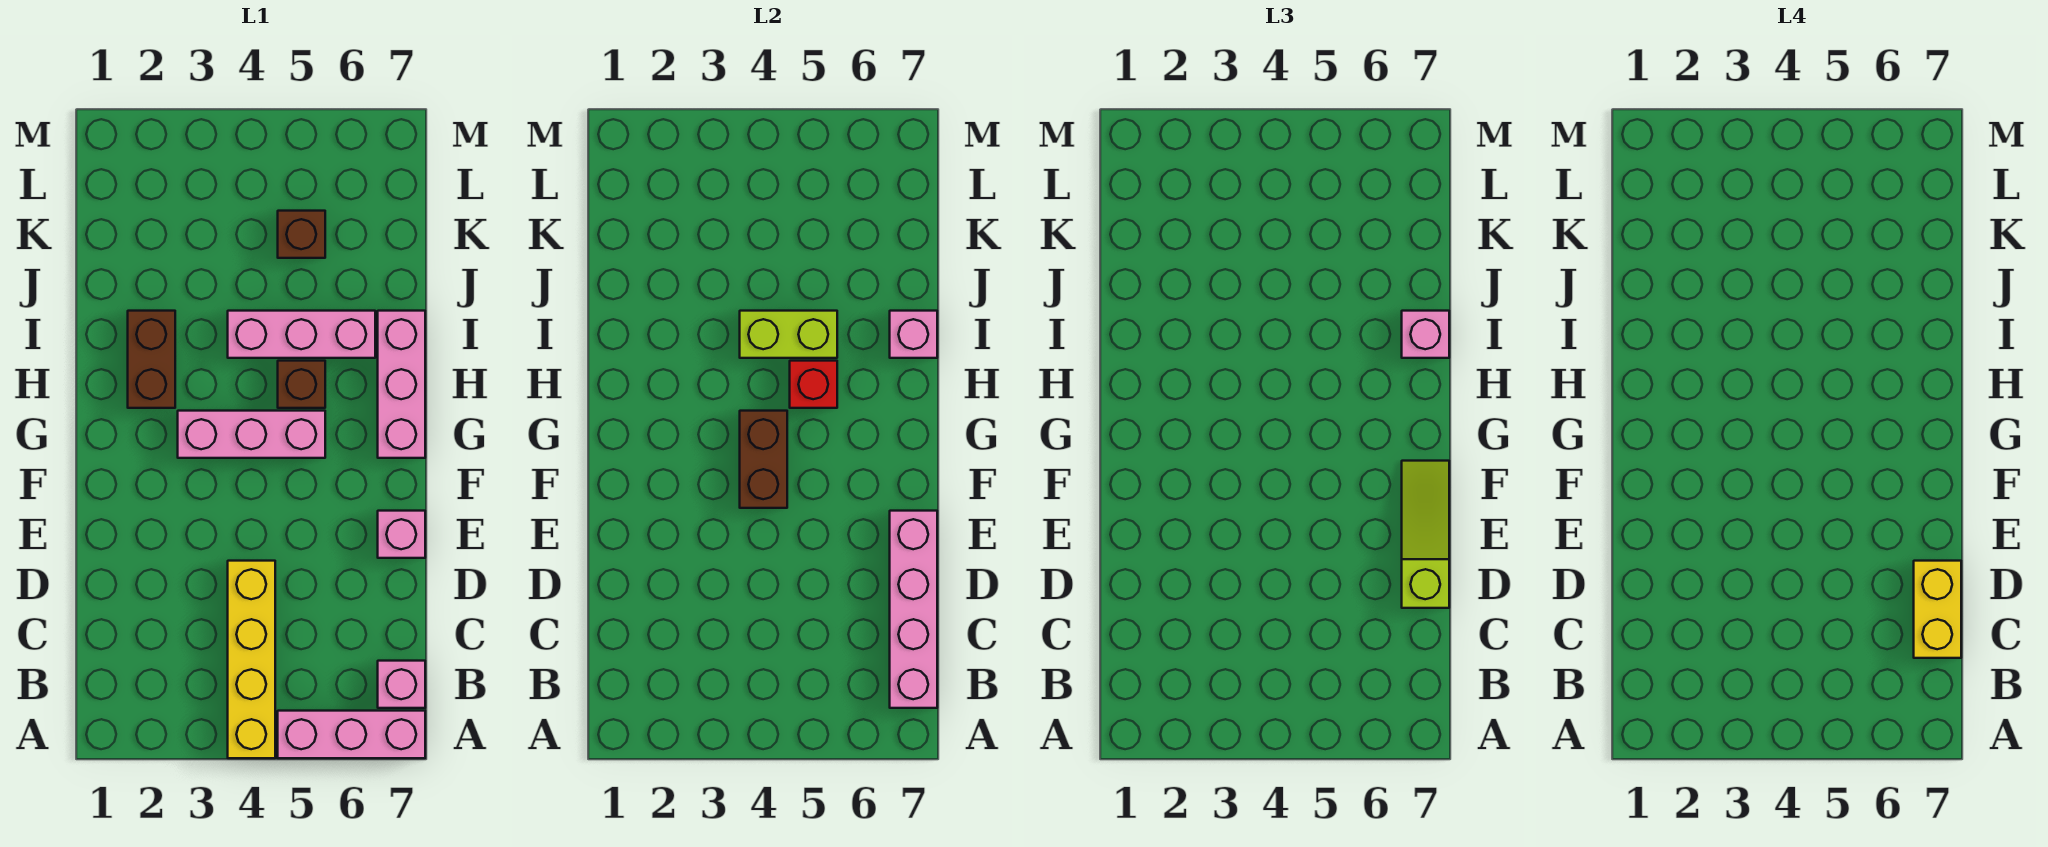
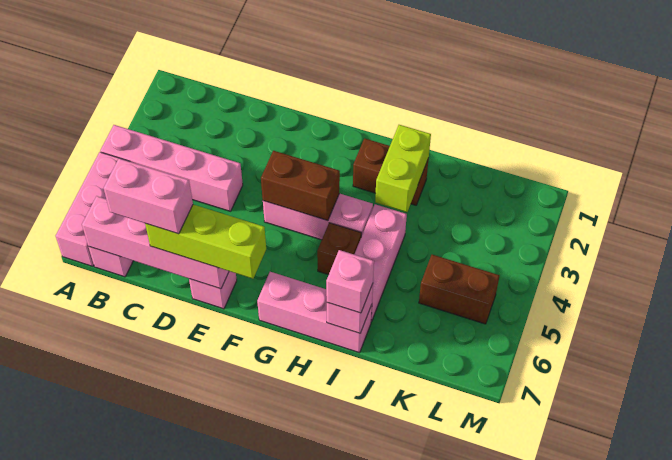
yellow brick A4:D4 level 1 -> pink brick A4:D4 level 1
yellow brick C7:D7 level 4 -> pink brick C7:D7 level 4
lime slope D7:F7 level 3 top D -> lime brick D7:F7 level 3
pink brick G3:G5 level 1 -> pink brick F4:H4 level 1
red brick H5 level 2 -> none
lime brick I4:I5 level 2 -> lime brick I2:I3 level 2
brown brick K5 level 1 -> brown brick K5:L5 level 1

